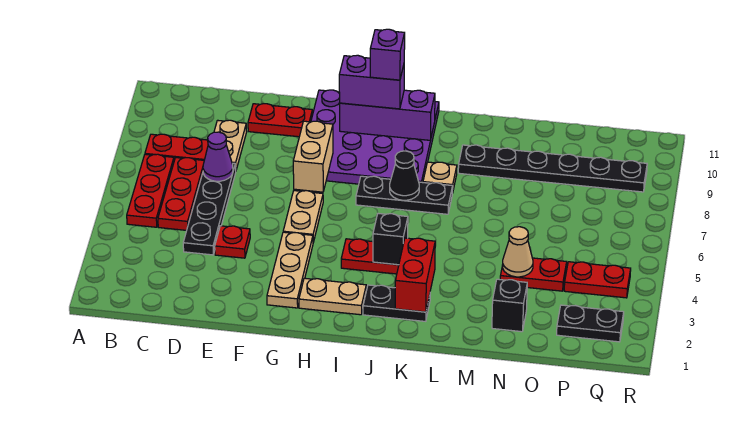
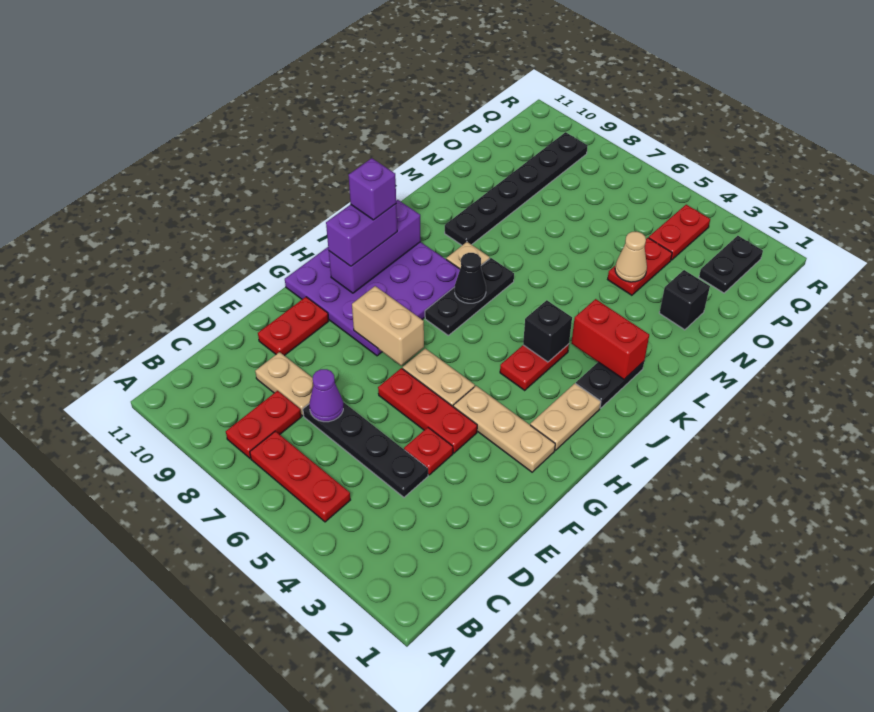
red plate C5:C7 level 1 -> red plate F4:F6 level 1

